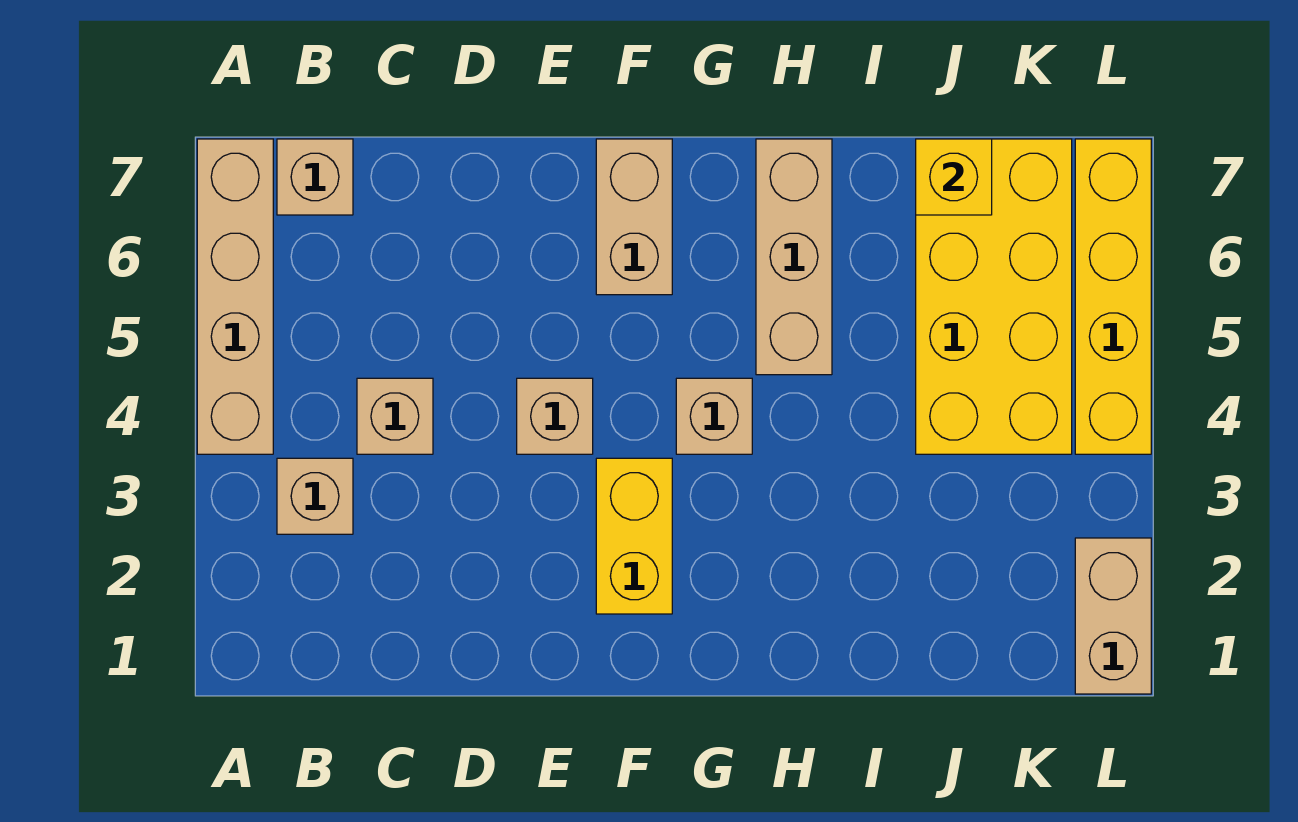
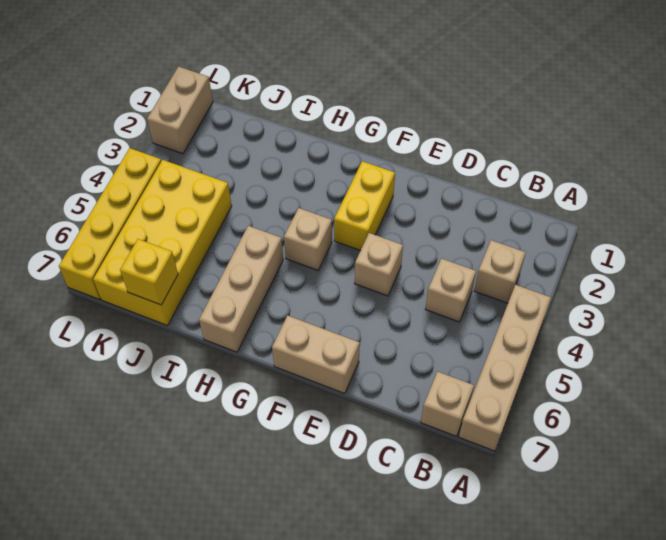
tan brick F6:F7 level 1 -> tan brick E7:F7 level 1

